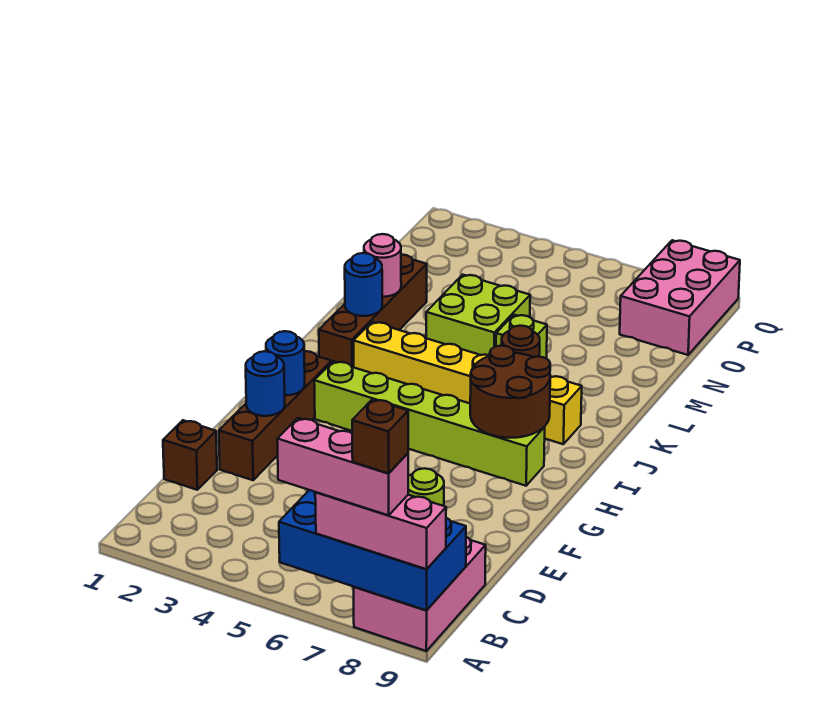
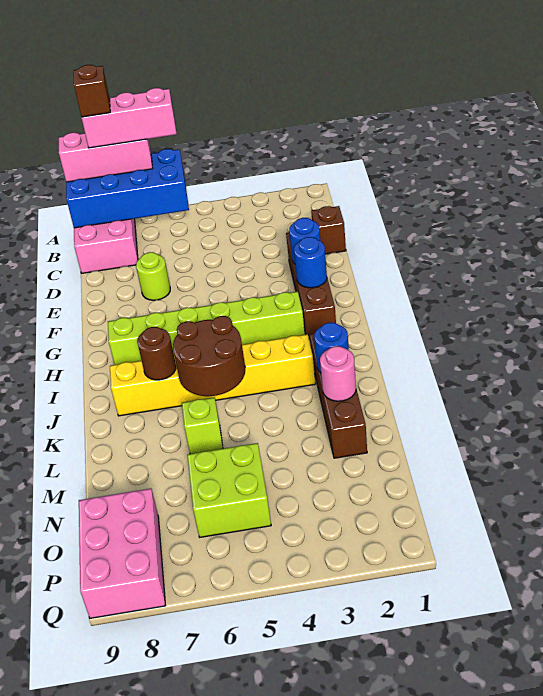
brown round brick H7:I8 level 2 -> brown round brick J5:K6 level 2
lime brick L4:M5 level 1 -> lime brick N5:O6 level 1

